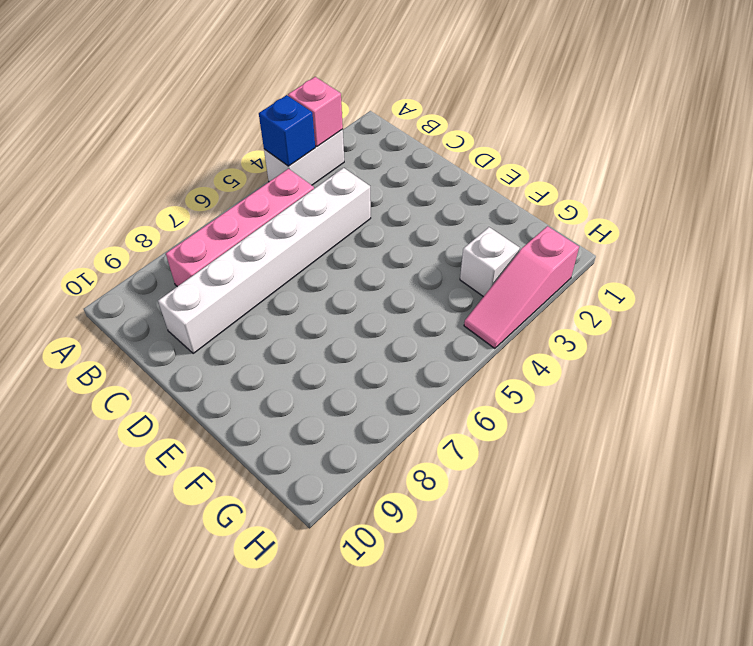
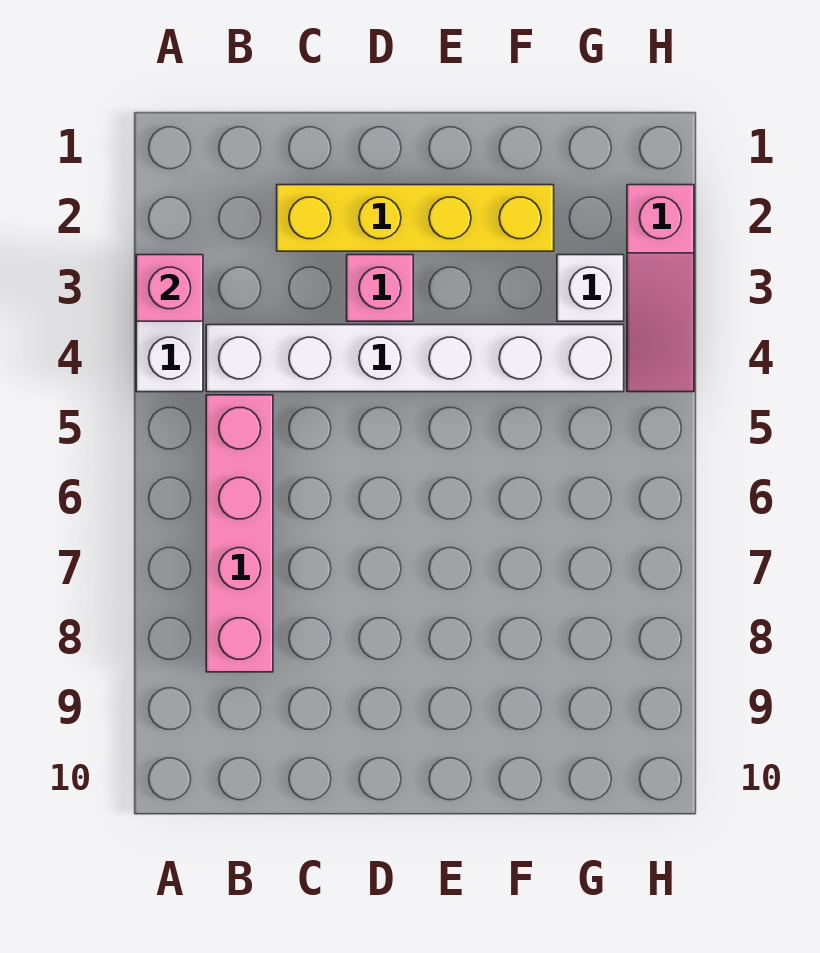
blue brick A4 level 2 -> none
none -> yellow brick C2:F2 level 1
white brick C4:C9 level 1 -> white brick B4:G4 level 1
none -> pink brick D3 level 1

